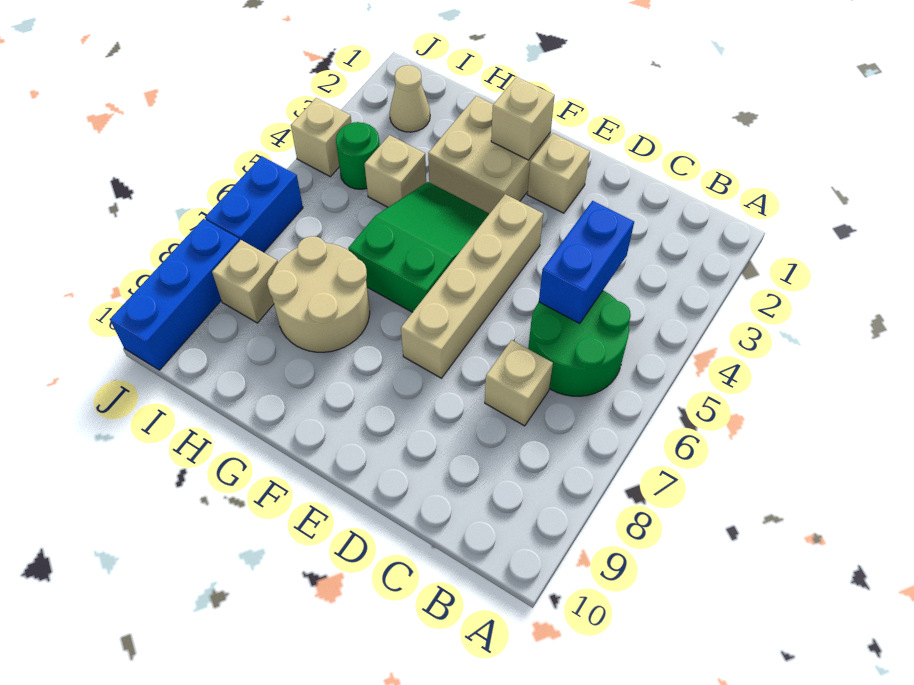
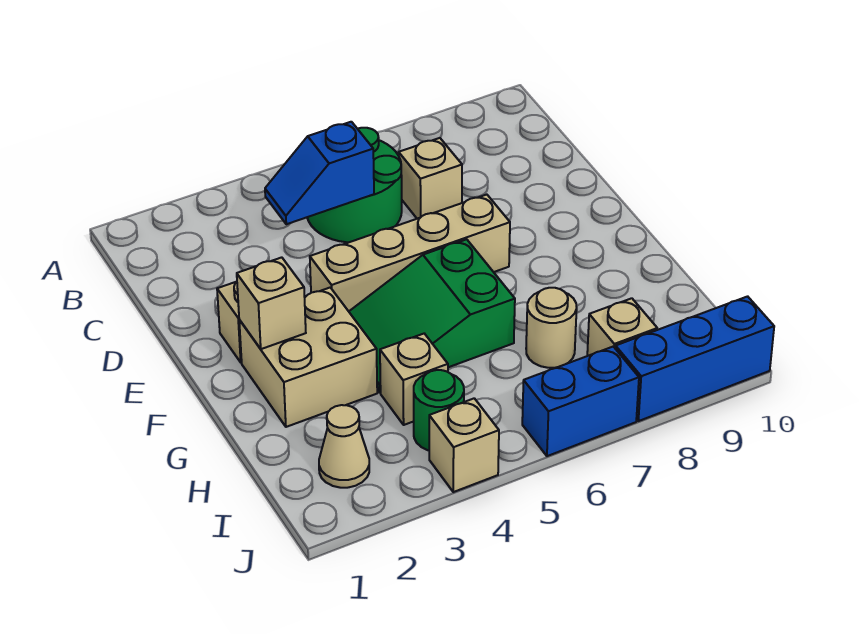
blue brick C4:C5 level 2 -> blue slope C4:C5 level 2 top 5
tan round brick G7:H8 level 1 -> tan round brick H7 level 1

